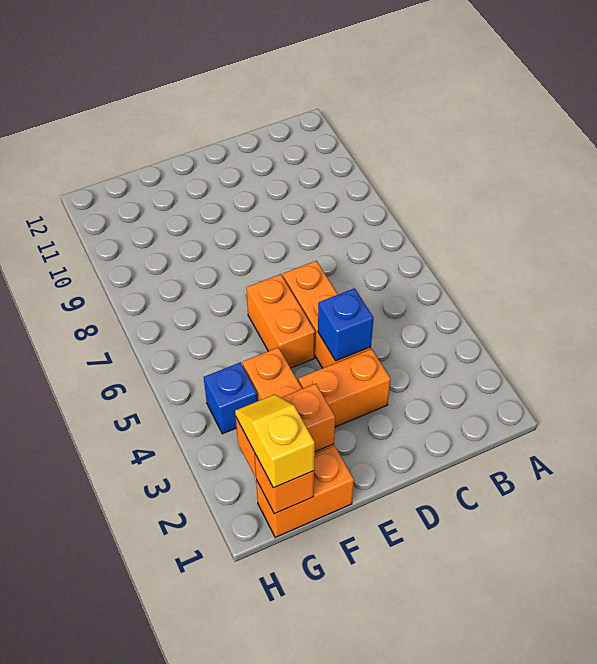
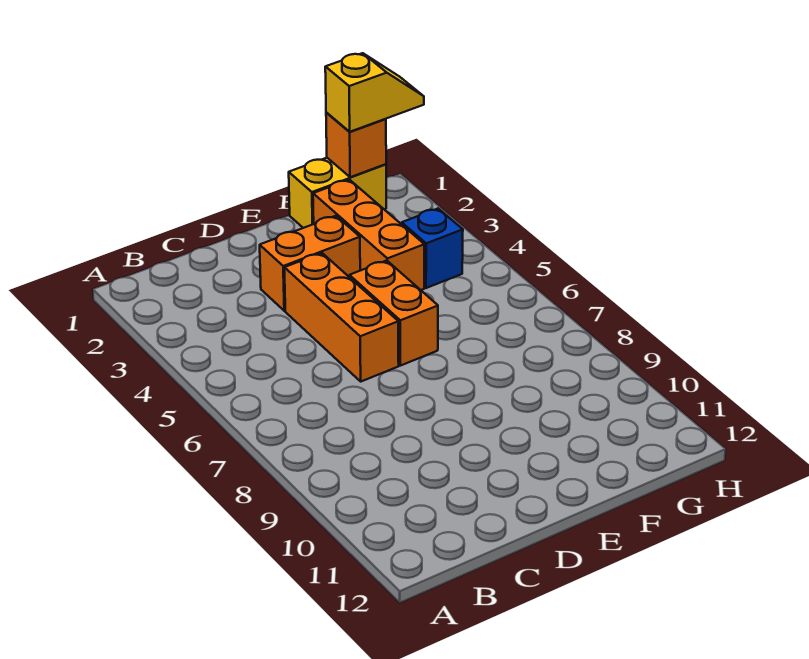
blue brick D4 level 2 -> none
orange brick F1:G1 level 1 -> yellow brick F1:G1 level 1
orange brick F2:G2 level 2 -> none
yellow slope G1:G2 level 3 top 1 -> yellow slope G1:H1 level 3 top G

